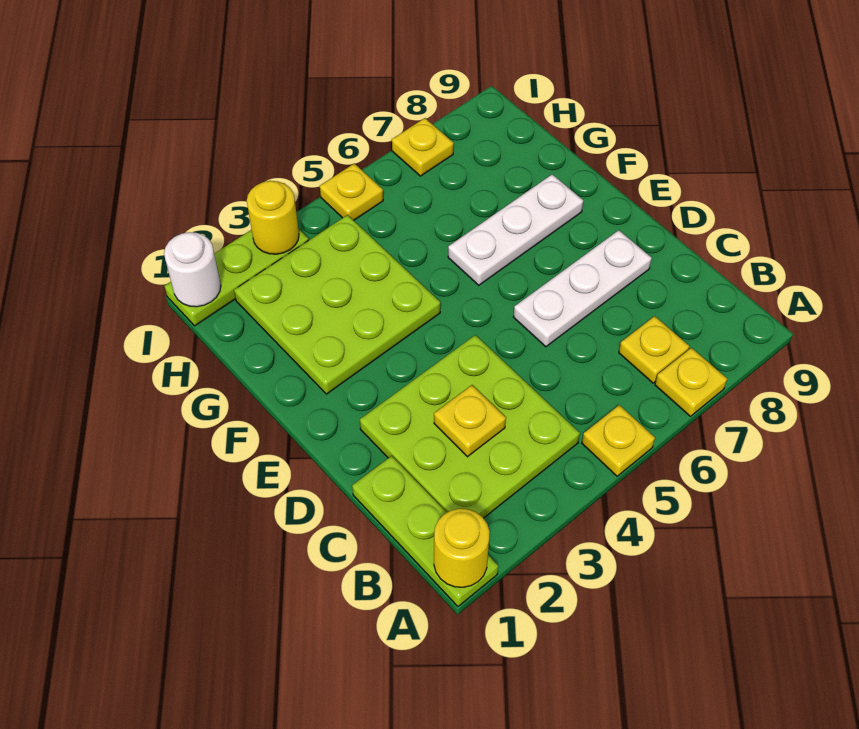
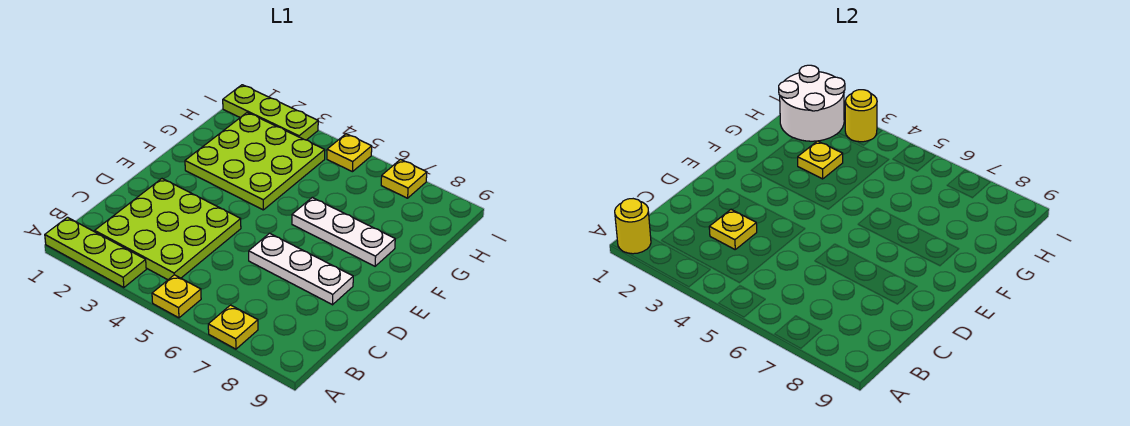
lime plate A1:C1 level 1 -> lime plate A1:A3 level 1
yellow plate B7 level 1 -> yellow plate G3 level 2
white round brick I1 level 2 -> white round brick H1:I2 level 2

